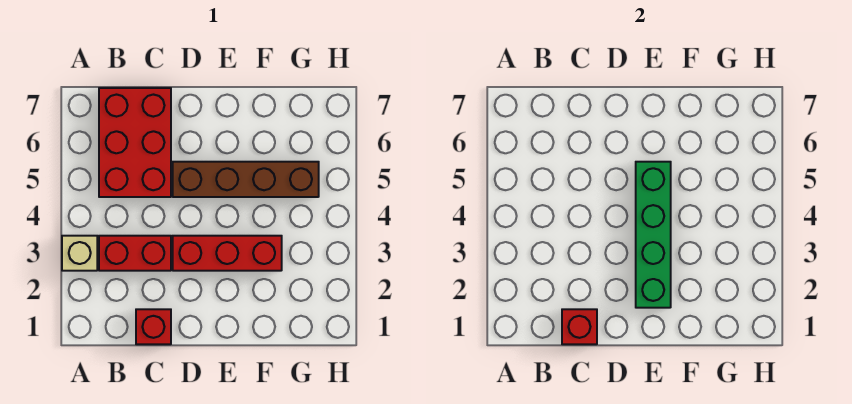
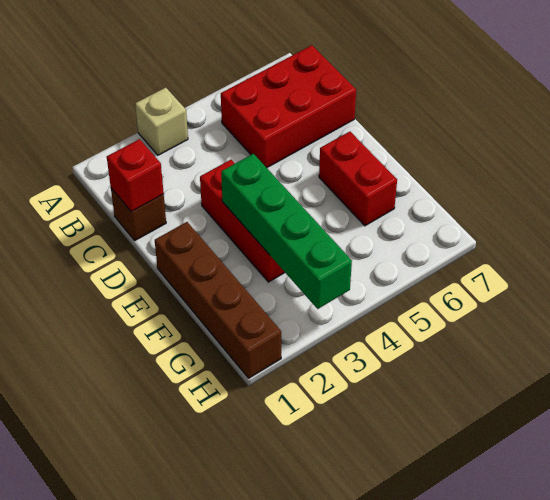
red brick B3:C3 level 1 -> red brick E6:F6 level 1
red brick C1 level 1 -> brown brick C1 level 1
brown brick D5:G5 level 1 -> brown brick E1:H1 level 1
green brick E2:E5 level 2 -> green brick E3:H3 level 2

